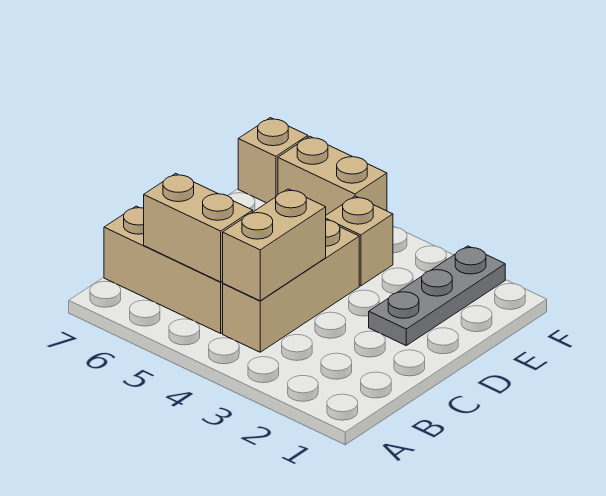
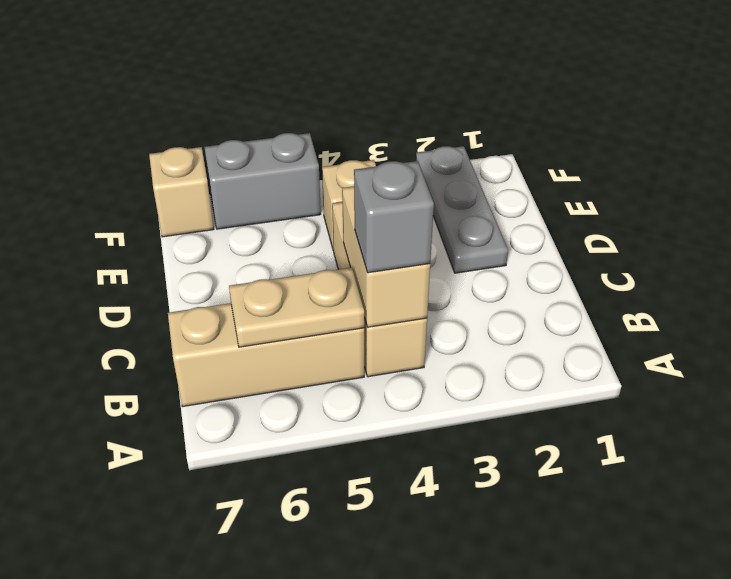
none -> grey brick B4 level 3
tan brick B5:B6 level 2 -> tan plate B5:B6 level 2
tan brick F5:F6 level 1 -> grey brick F5:F6 level 1

